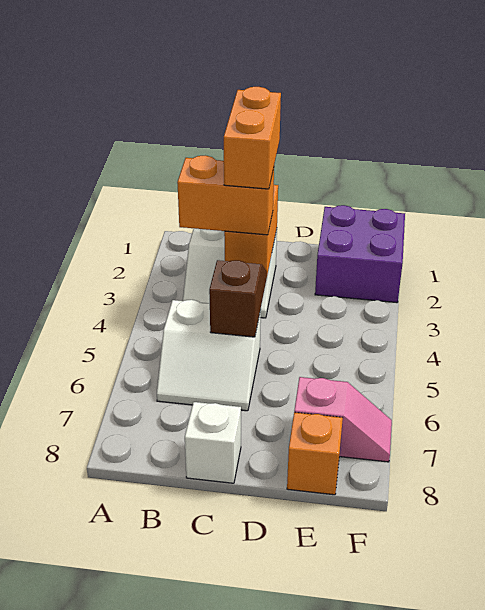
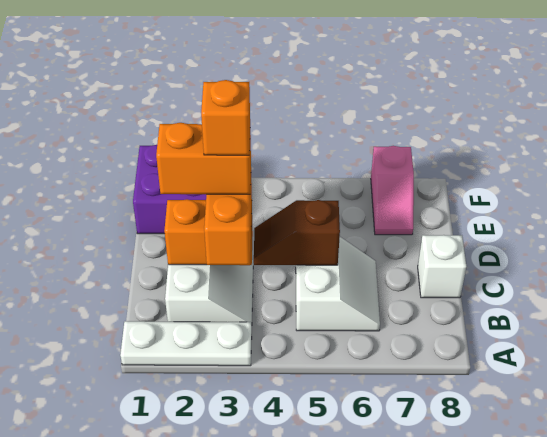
none -> white plate A1:A3 level 1
pink slope E7:F7 level 1 top E -> pink slope E7:F7 level 1 top F
orange brick E8 level 1 -> orange brick C3 level 5

